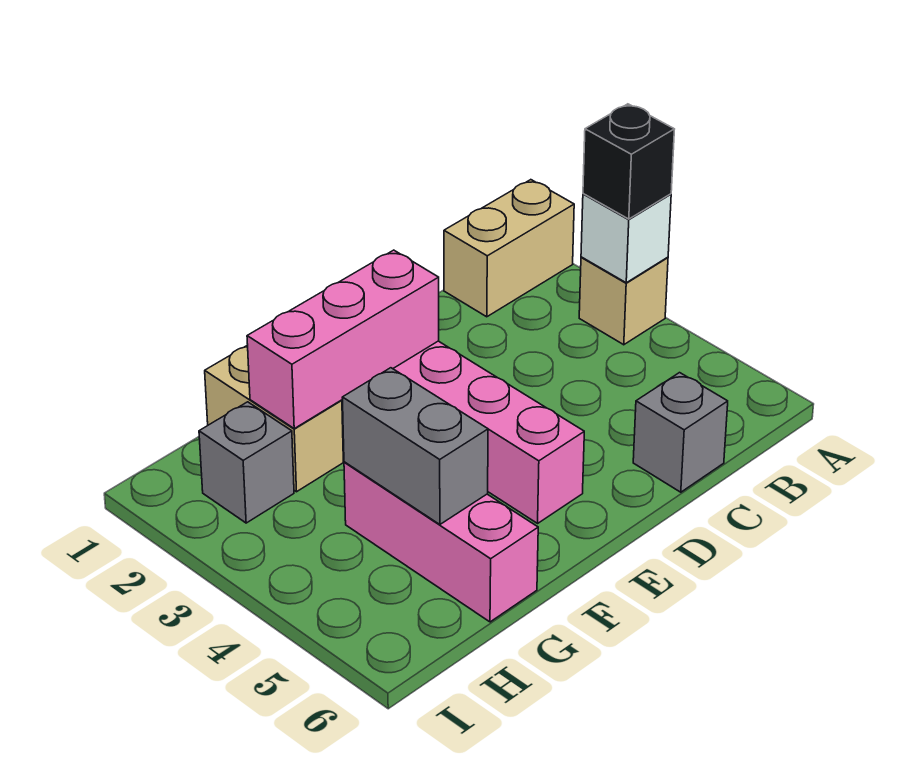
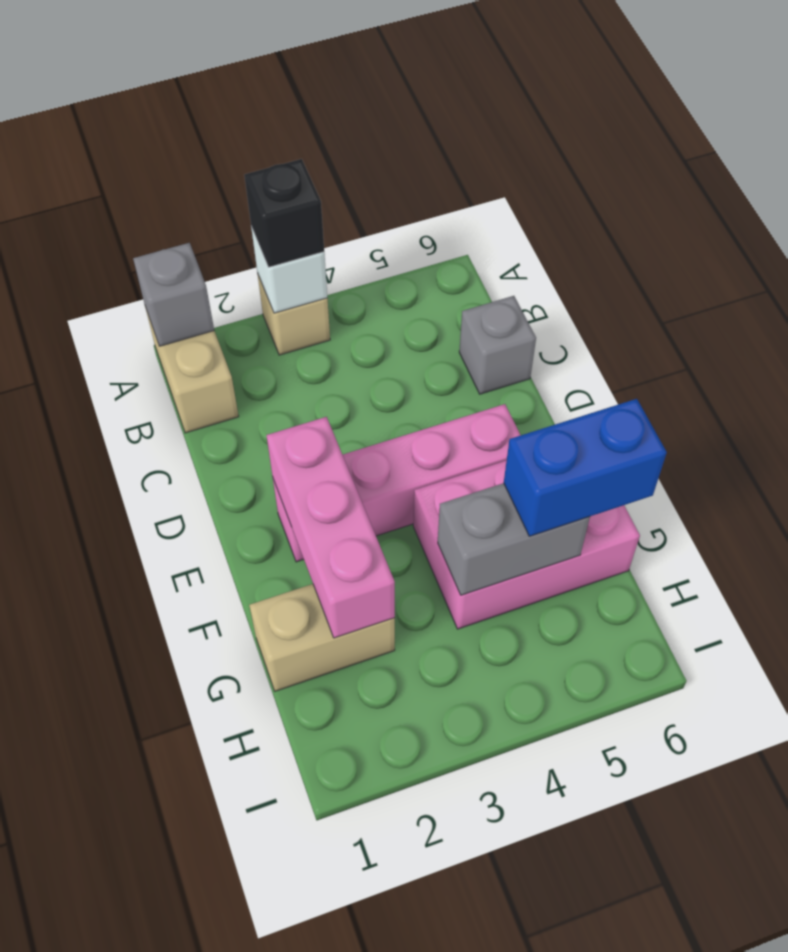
pink brick G4:G6 level 1 -> pink brick F4:G6 level 1
none -> blue brick G5:G6 level 3
grey brick H2 level 1 -> grey brick A1 level 2

